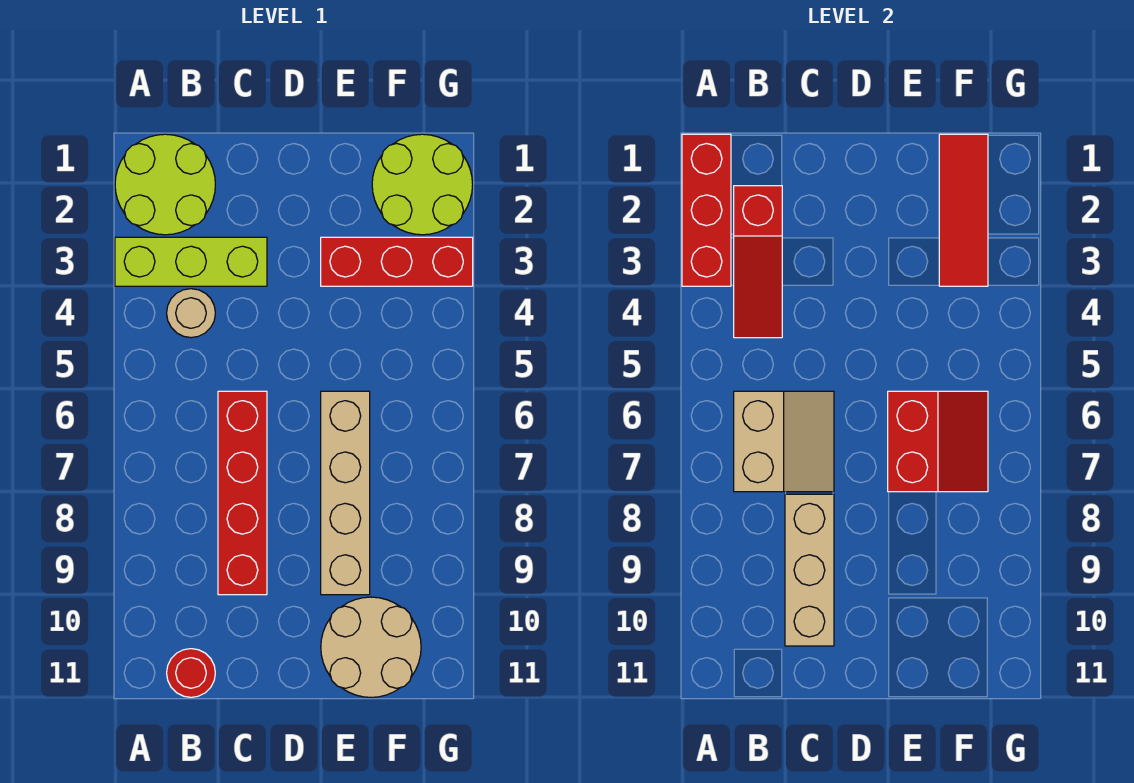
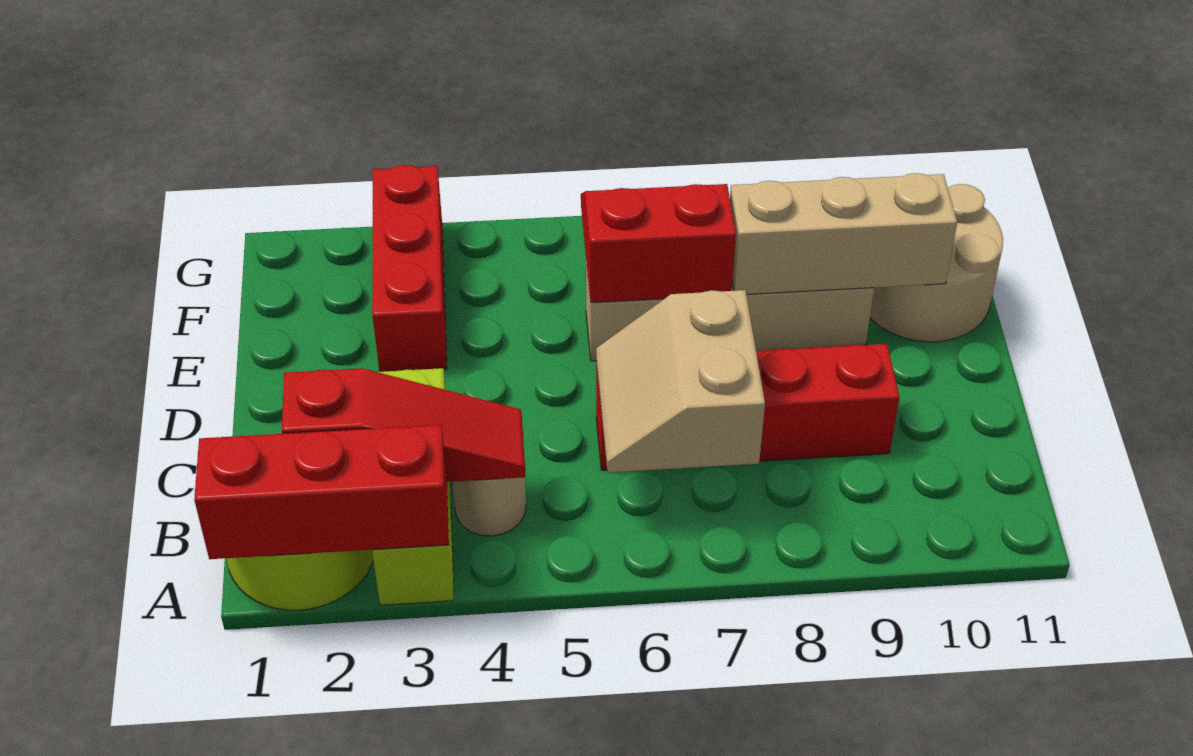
tan slope B6:C7 level 2 top B -> tan slope B6:C7 level 2 top 7
red round brick B11 level 1 -> none
tan brick C8:C10 level 2 -> tan brick E8:E10 level 2
lime round brick F1:G2 level 1 -> none
red tile F1:F3 level 2 -> none

